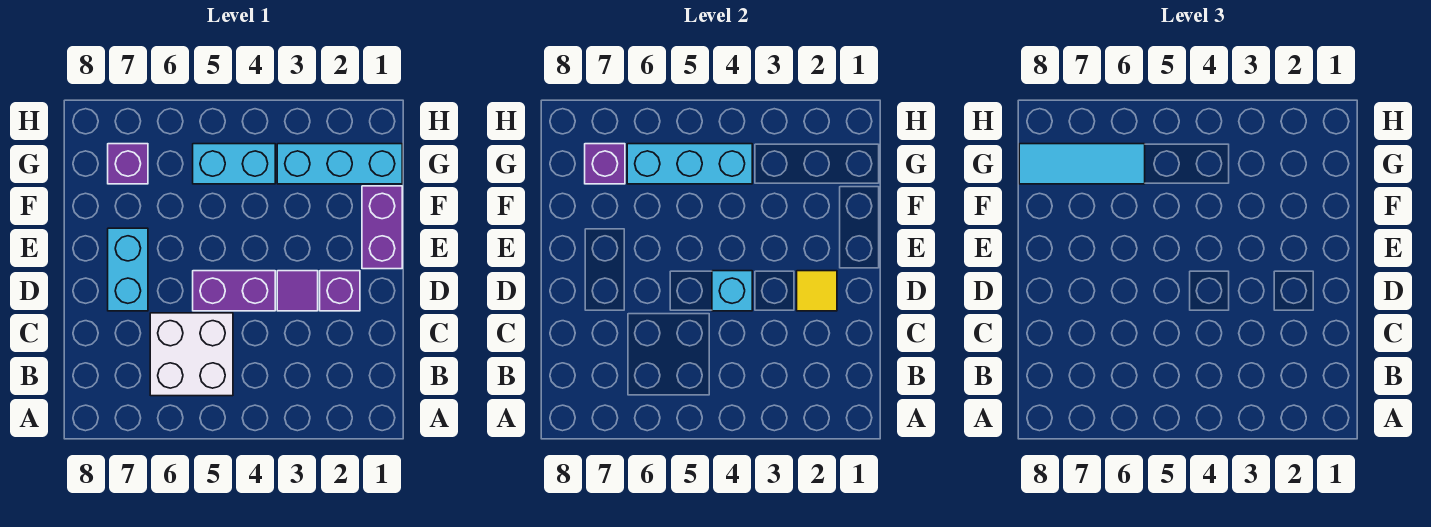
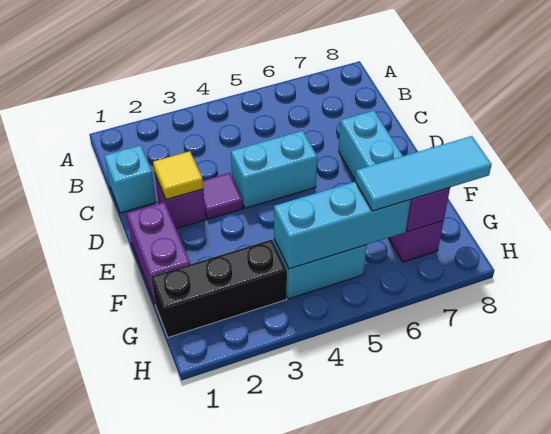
white brick B5:C6 level 1 -> none
purple brick D4:D5 level 1 -> cyan brick D4:D5 level 1
cyan brick D4 level 2 -> cyan brick C1 level 1
cyan brick G1:G3 level 1 -> black brick G1:G3 level 1

